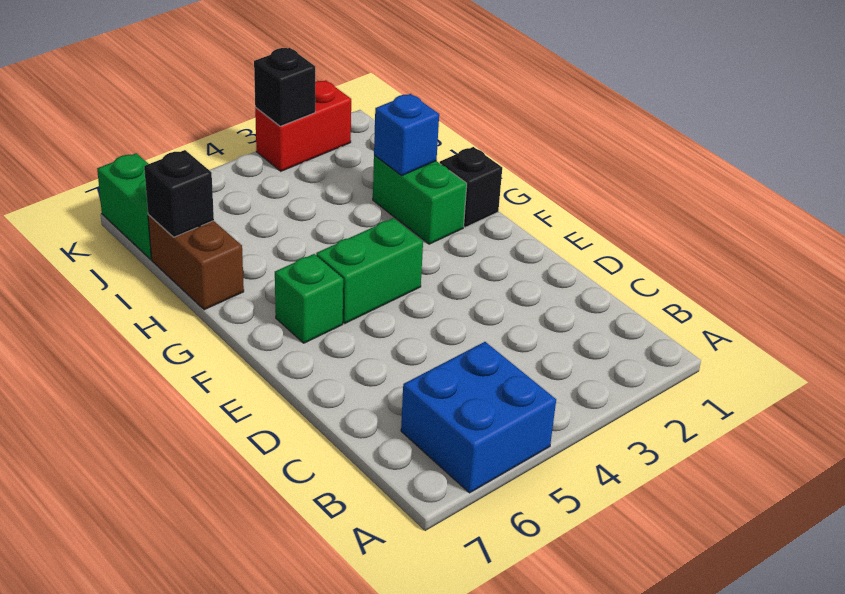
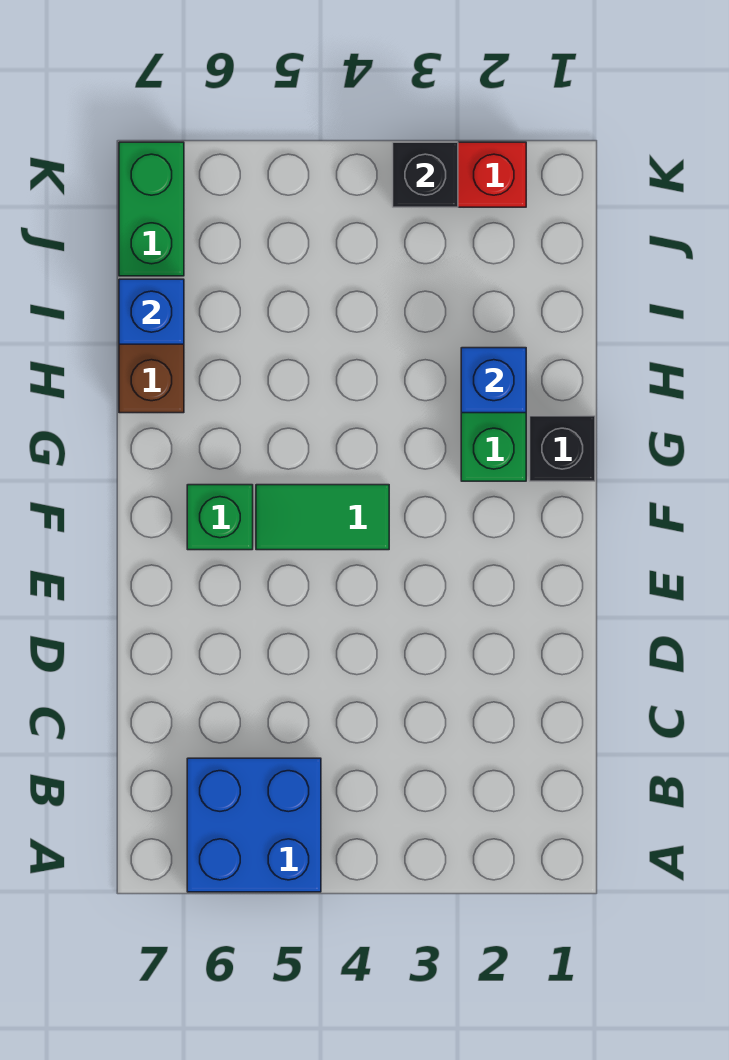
green brick F4:F5 level 1 -> green tile F4:F5 level 1
black brick I7 level 2 -> blue brick I7 level 2

